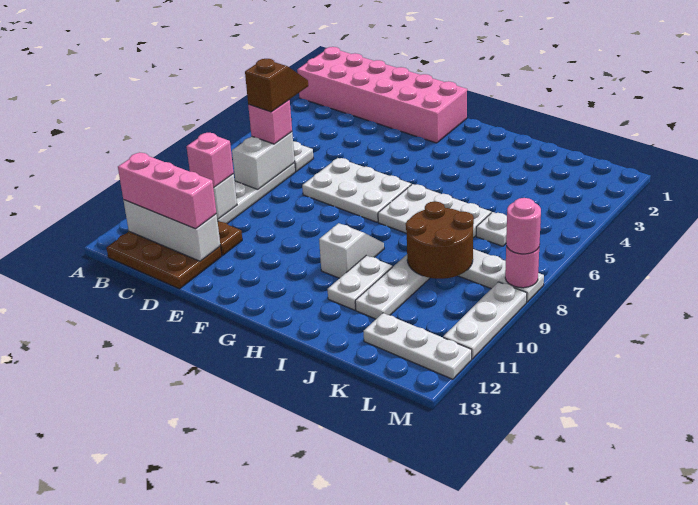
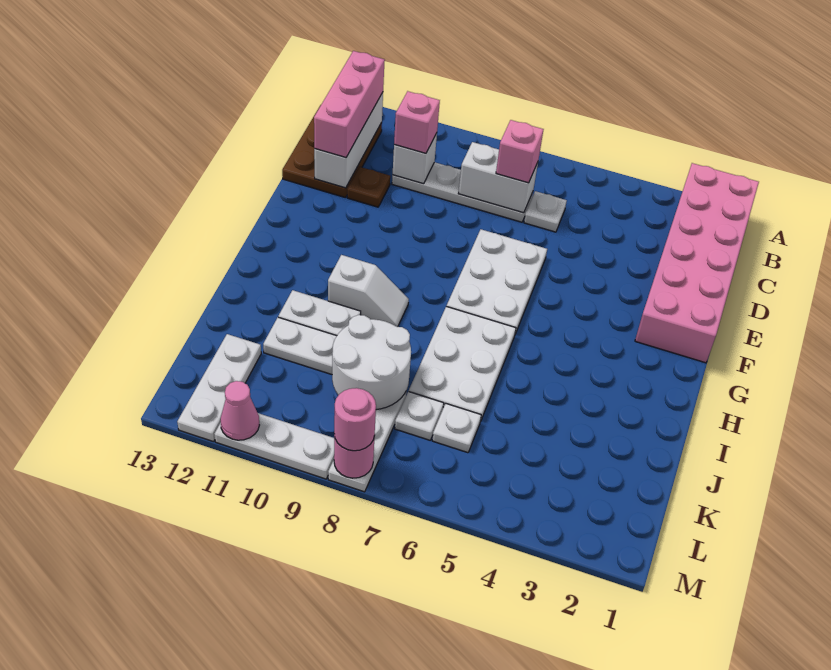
brown slope C6:C7 level 4 top 7 -> none
brown round brick J8:K9 level 2 -> white round brick J8:K9 level 2
none -> white plate K7 level 1
none -> pink cone M11 level 2

